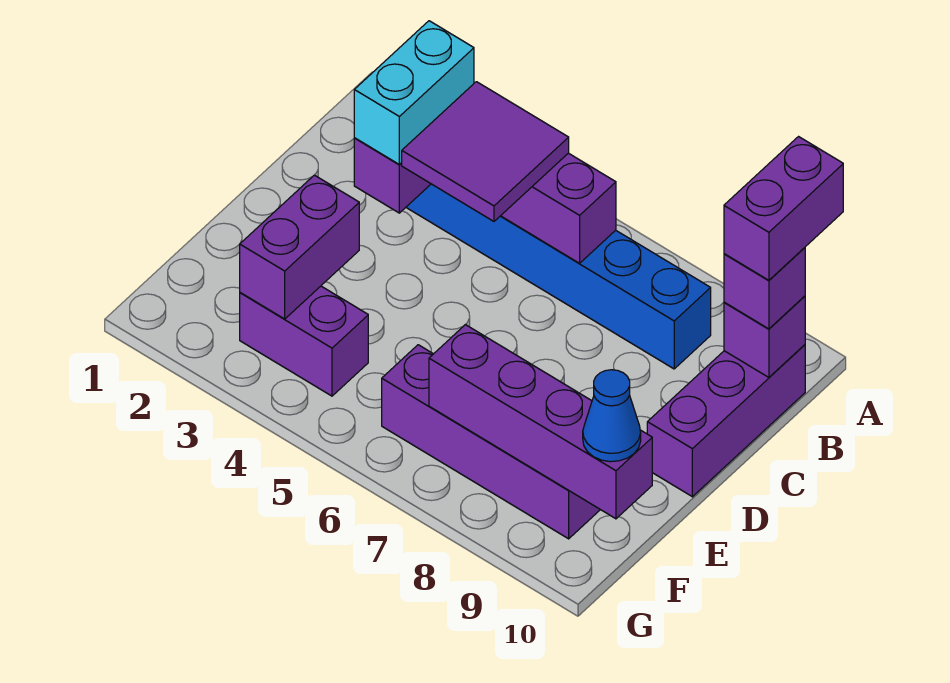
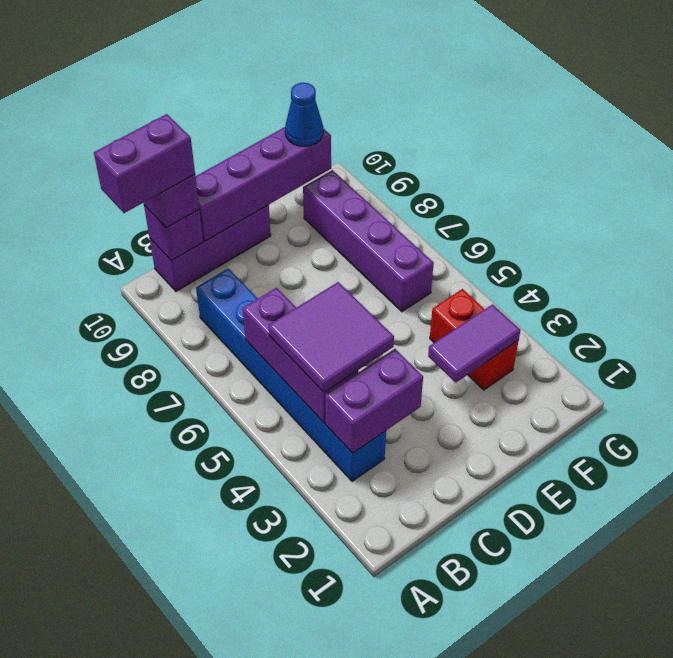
cyan brick B3:C3 level 3 -> none
purple brick E3:F3 level 2 -> purple tile E3:F3 level 2
purple brick F3:F4 level 1 -> red brick F3:F4 level 1
purple brick F7:F10 level 2 -> purple brick C10:F10 level 2

